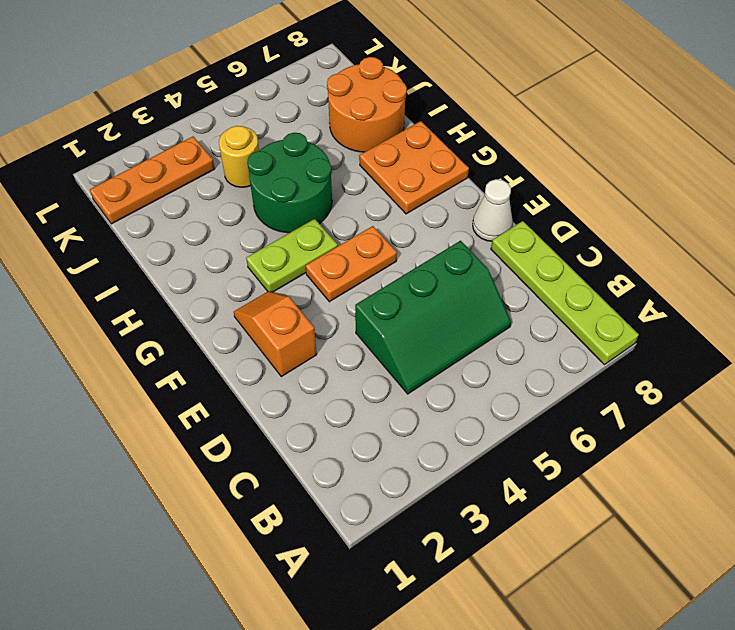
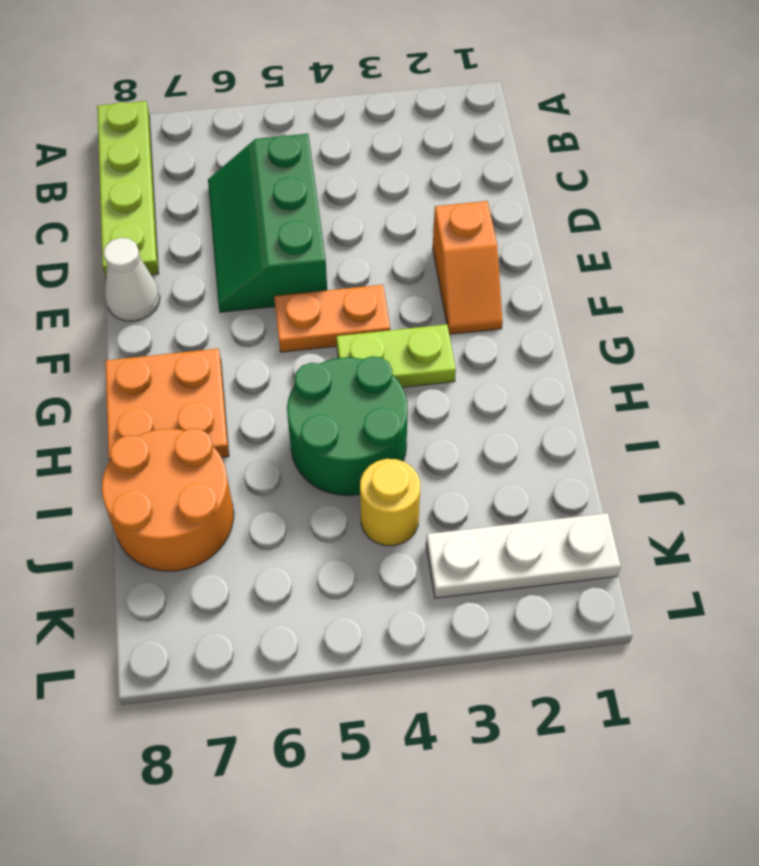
green slope C4:D6 level 1 top D -> green slope C5:E6 level 1 top 5
orange plate K1:K3 level 1 -> white plate K1:K3 level 1

